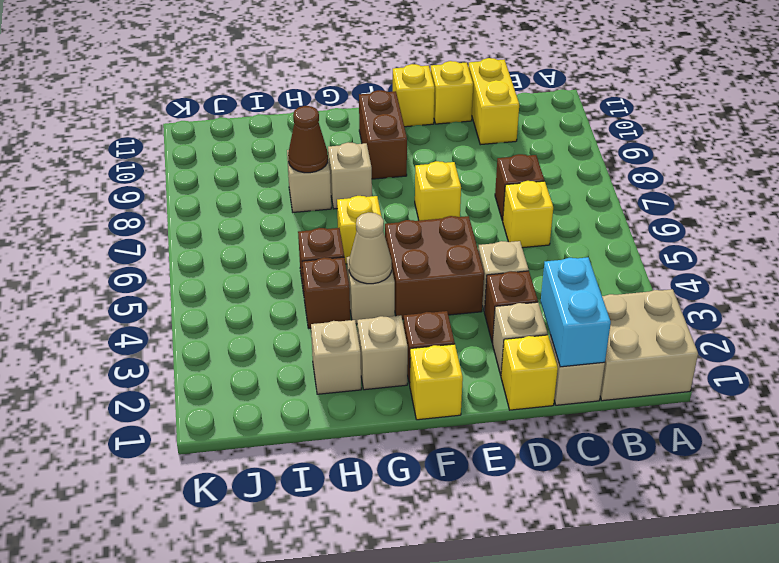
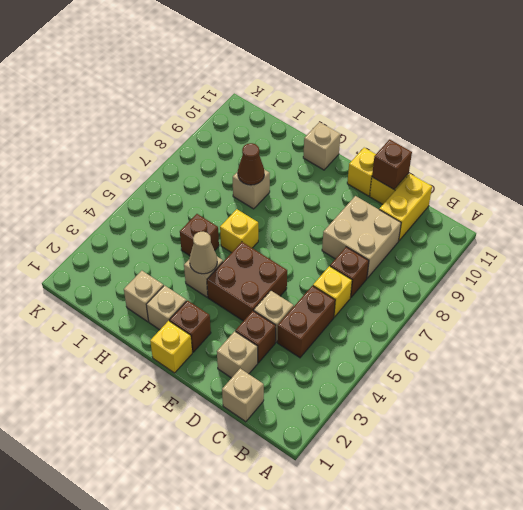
tan brick A1:B2 level 1 -> tan brick C8:D9 level 1
cyan brick C1:C2 level 2 -> none
yellow brick D1 level 1 -> none
yellow brick E7 level 1 -> none
brown brick F9:F10 level 1 -> brown brick C4:C5 level 1
tan brick G8 level 1 -> tan brick G11 level 1
brown brick H4 level 1 -> brown brick D11 level 2

